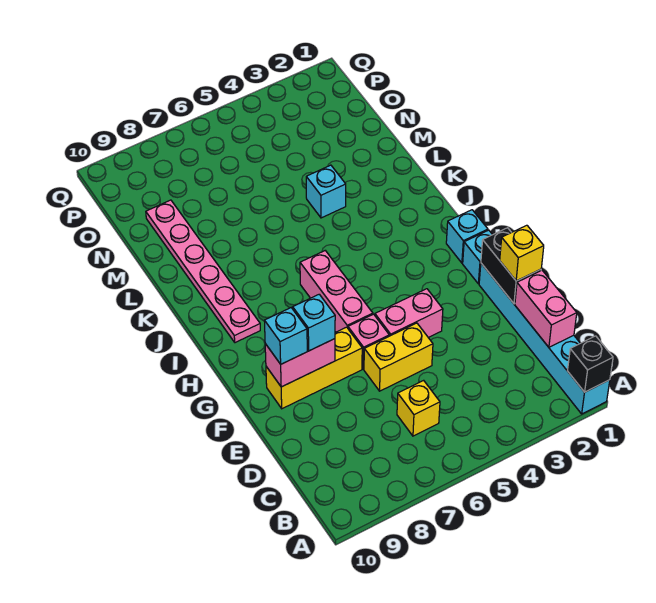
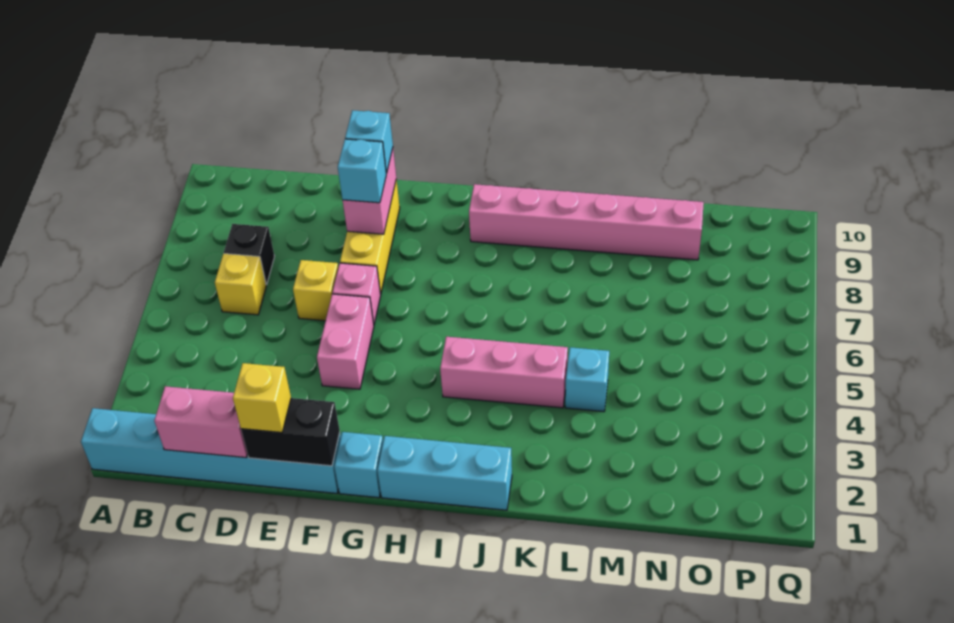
black brick A1 level 2 -> black brick C7 level 1
yellow brick E5:E6 level 1 -> yellow brick E6 level 1
pink brick G6:I6 level 1 -> pink brick I4:K4 level 1
cyan brick H1 level 1 -> cyan brick H1:J1 level 1
pink plate I9:N9 level 1 -> pink brick I9:N9 level 1

